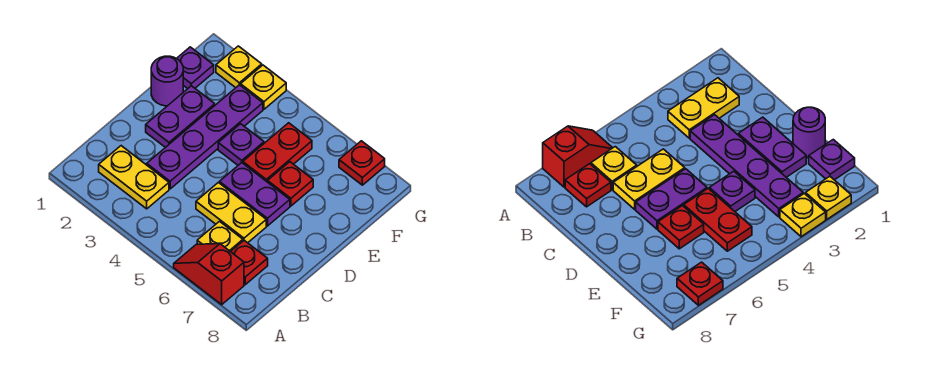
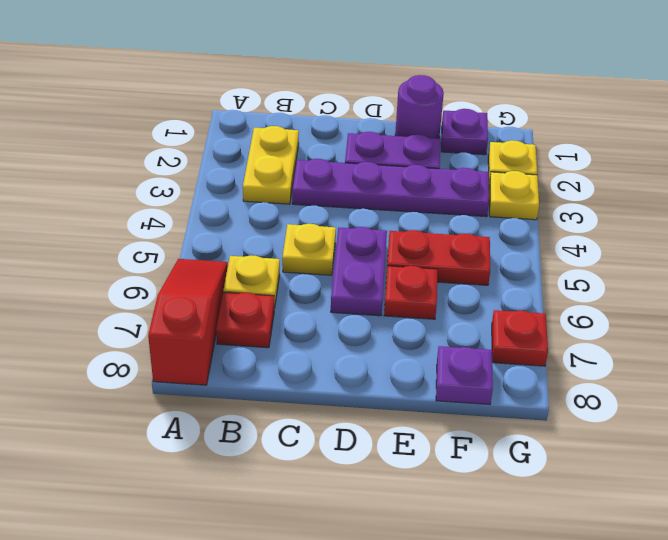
red slope A6:A7 level 1 top 7 -> red slope A6:A8 level 1 top 8
yellow plate C5:C6 level 1 -> yellow plate C5 level 1
purple plate E4 level 1 -> purple plate F8 level 1

